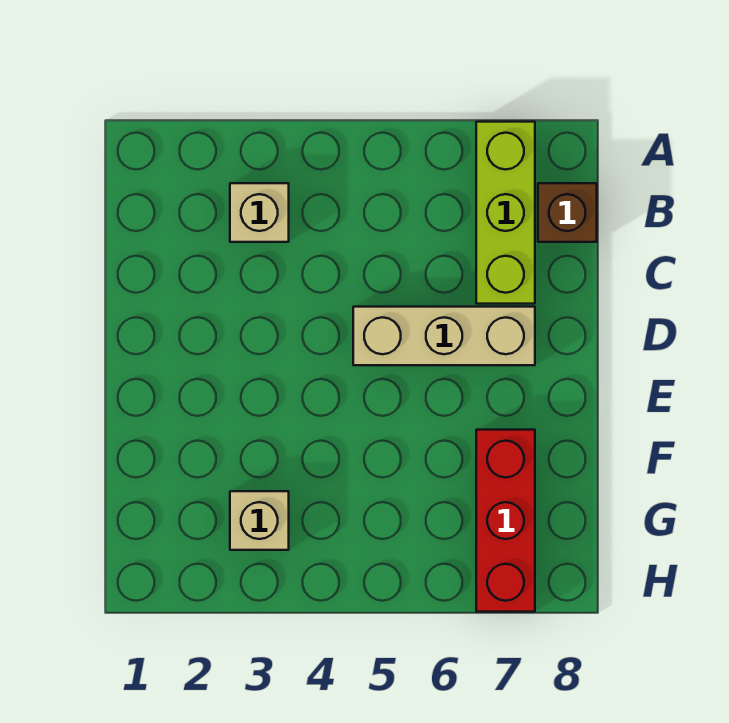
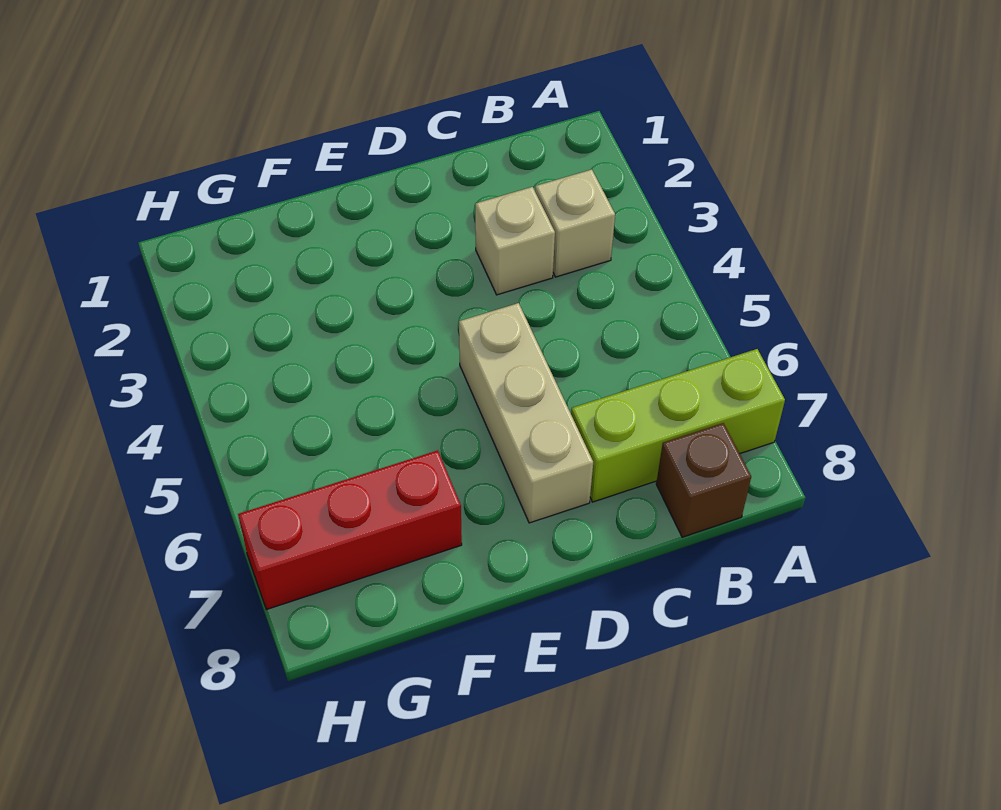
tan brick G3 level 1 -> tan brick C3 level 1

